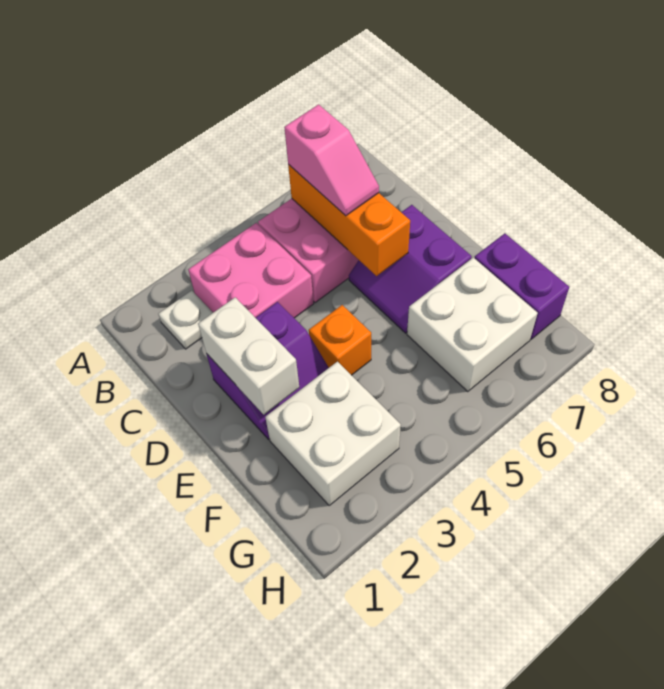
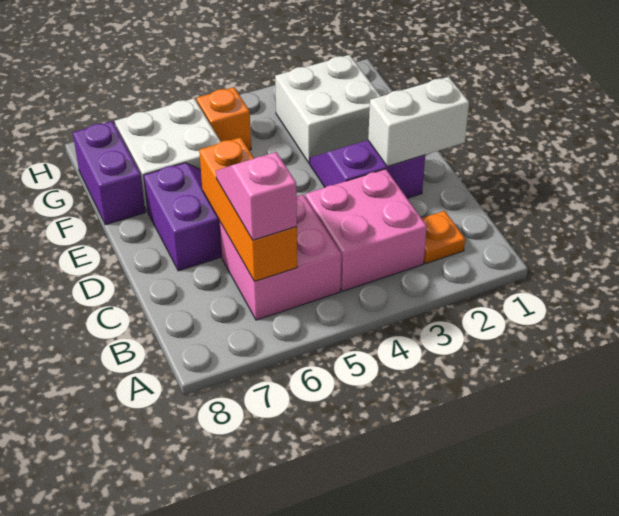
white plate B2 level 1 -> orange plate B2 level 1
white brick D2:E2 level 2 -> white brick D1:D2 level 2
orange brick E4 level 1 -> orange brick G5 level 1

